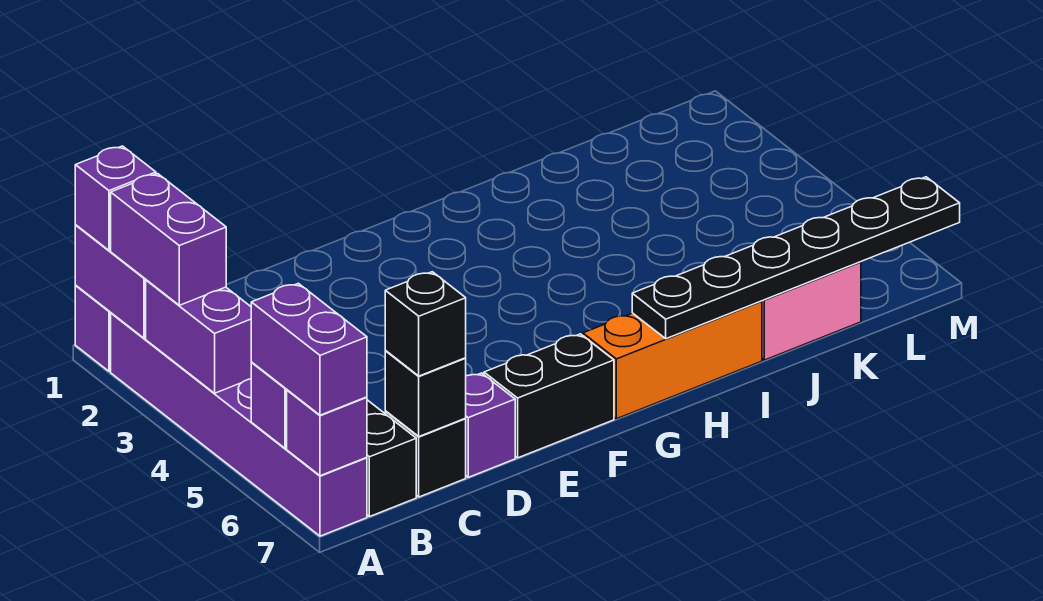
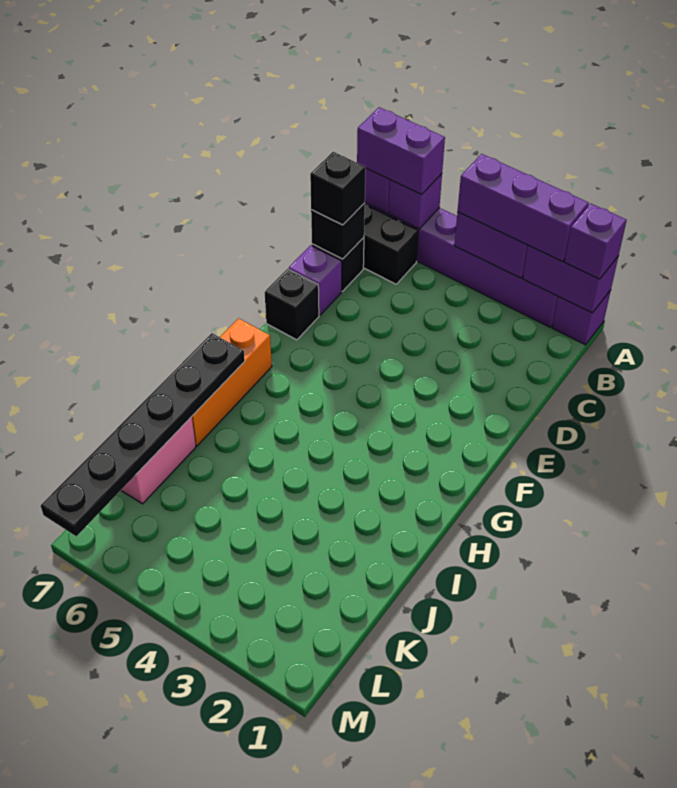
purple brick A2:A3 level 3 -> purple brick A2:A4 level 3
black brick E7:F7 level 1 -> black brick E7 level 1

